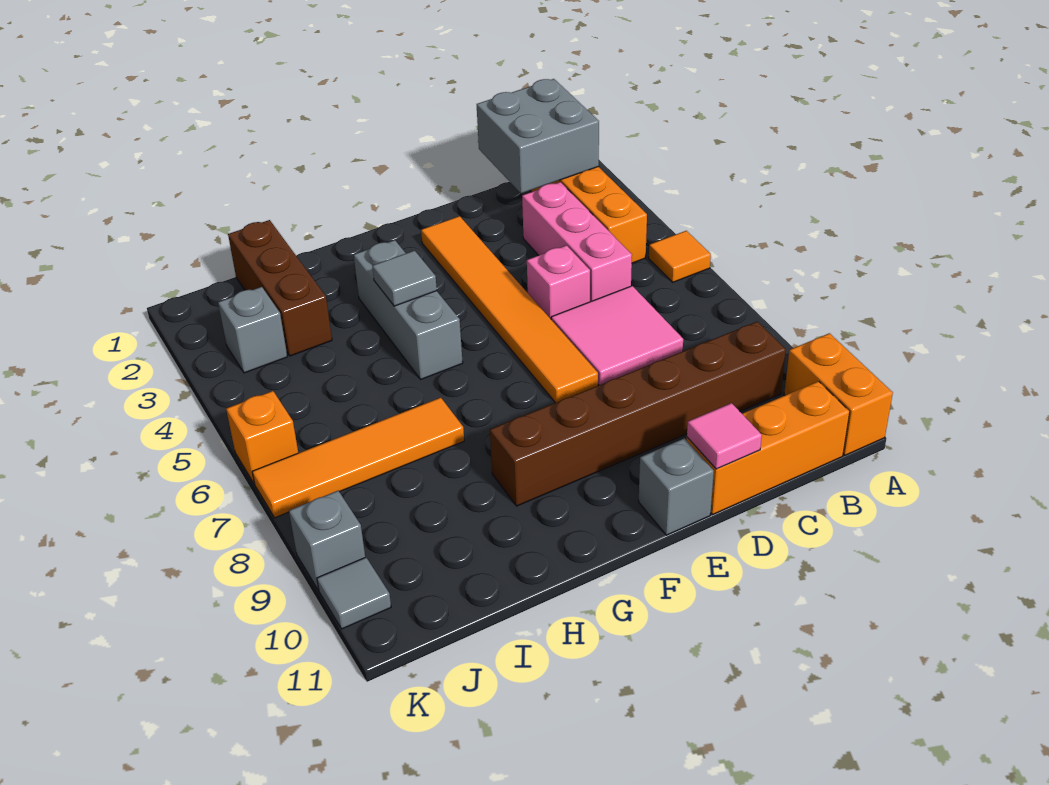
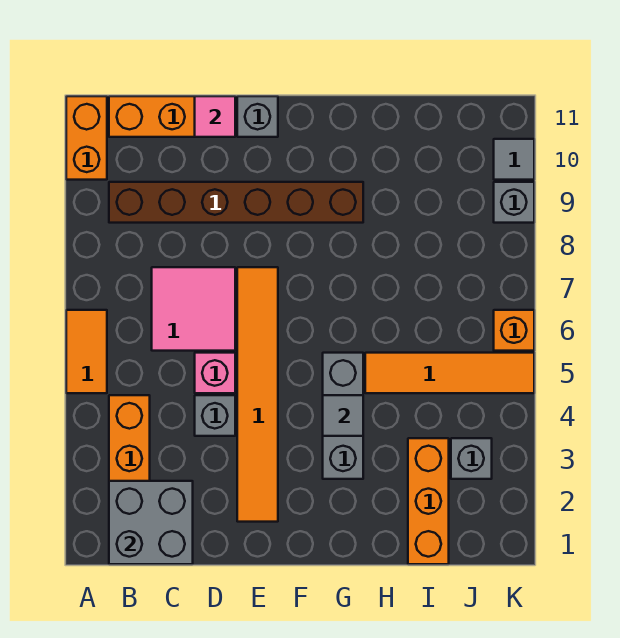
orange tile A5 level 1 -> orange tile A5:A6 level 1
pink brick C3:C5 level 1 -> none
none -> grey brick D4 level 1
orange tile H7:K7 level 1 -> orange tile H5:K5 level 1
brown brick I1:I3 level 1 -> orange brick I1:I3 level 1

